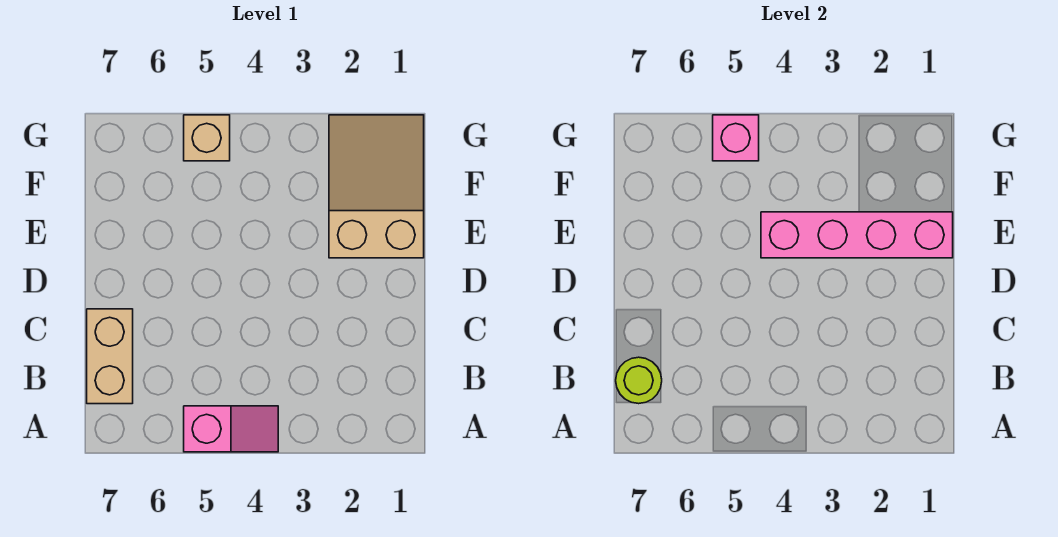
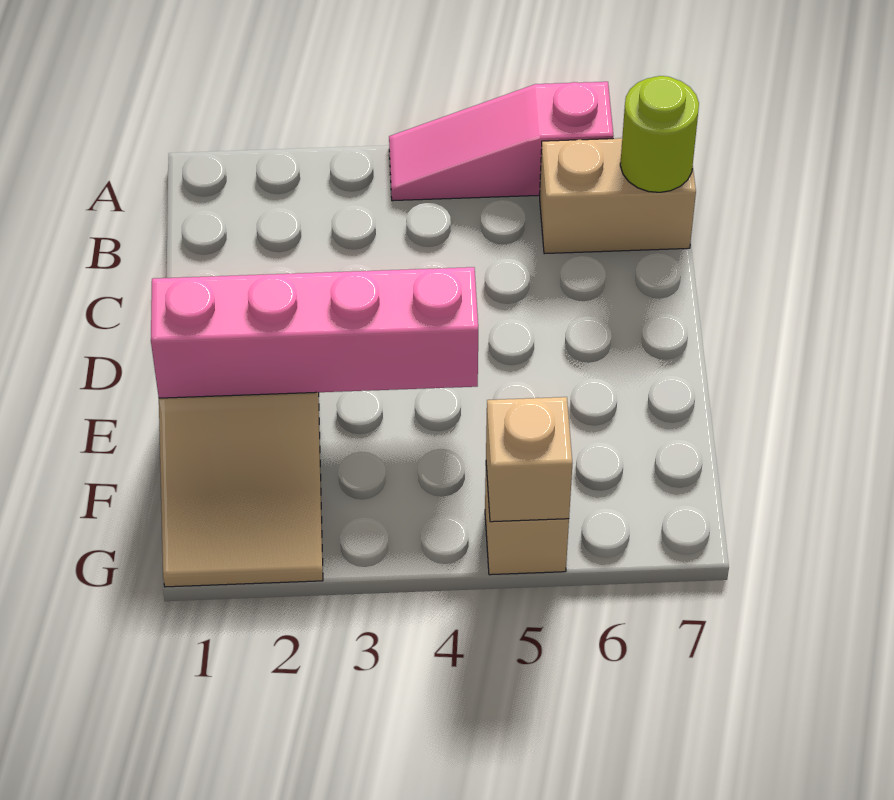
pink slope A4:A5 level 1 top 5 -> pink slope A4:A6 level 1 top 6
tan brick B7:C7 level 1 -> tan brick B6:B7 level 1
pink brick G5 level 2 -> tan brick G5 level 2

